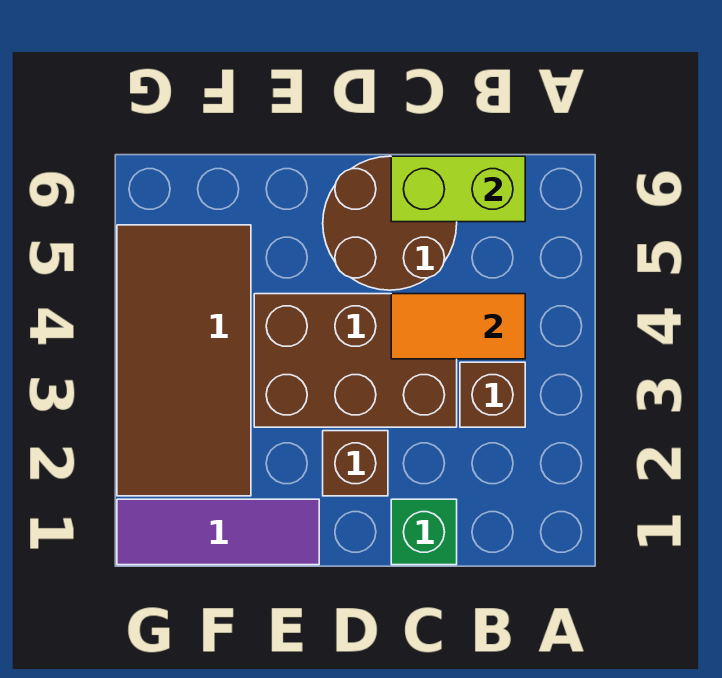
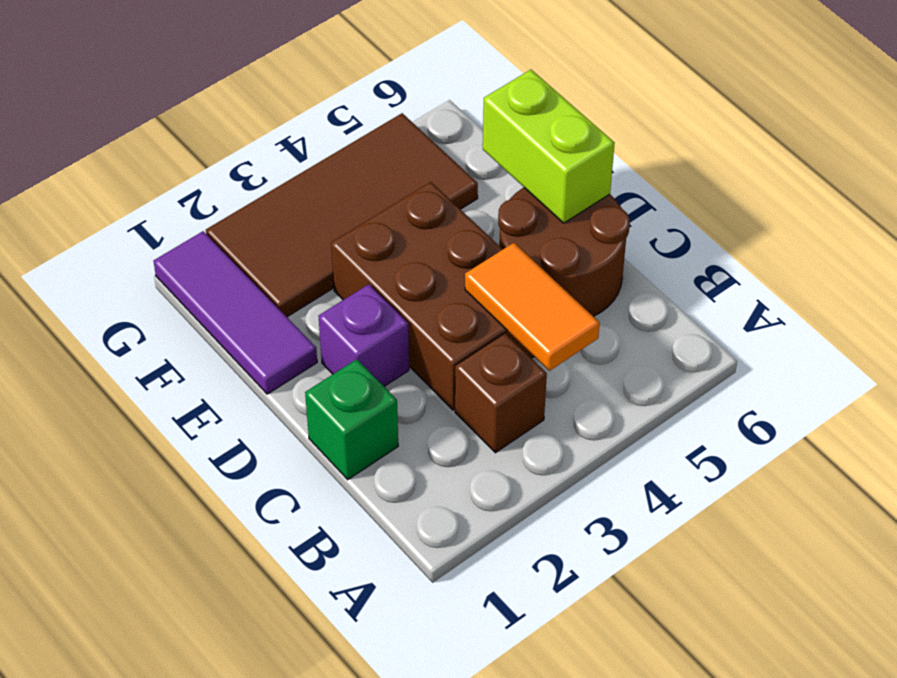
lime brick B6:C6 level 2 -> lime brick D6:E6 level 2
brown brick D2 level 1 -> purple brick D2 level 1

